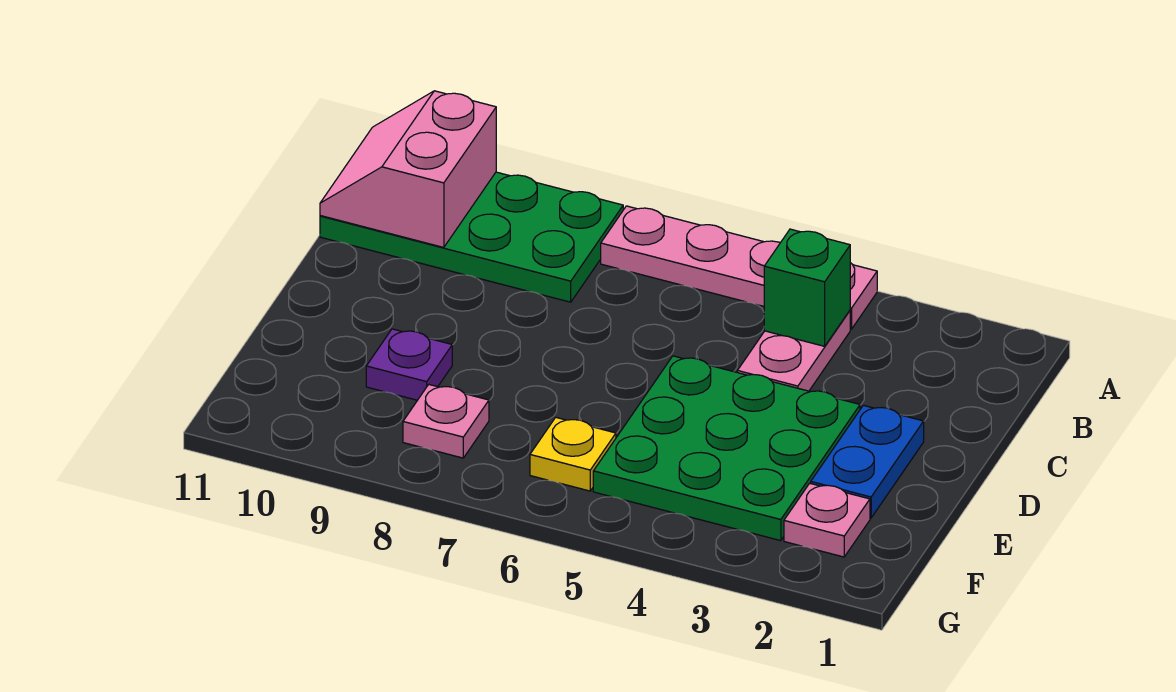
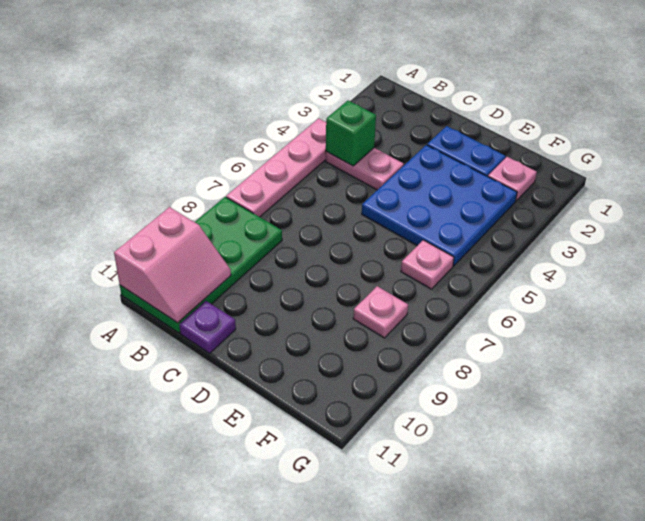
pink slope A10:B11 level 2 top 10 -> pink slope A10:B11 level 2 top A
green plate D3:F5 level 1 -> blue plate D3:F5 level 1
purple plate E9 level 1 -> purple plate C11 level 1
yellow plate F6 level 1 -> pink plate F6 level 1

